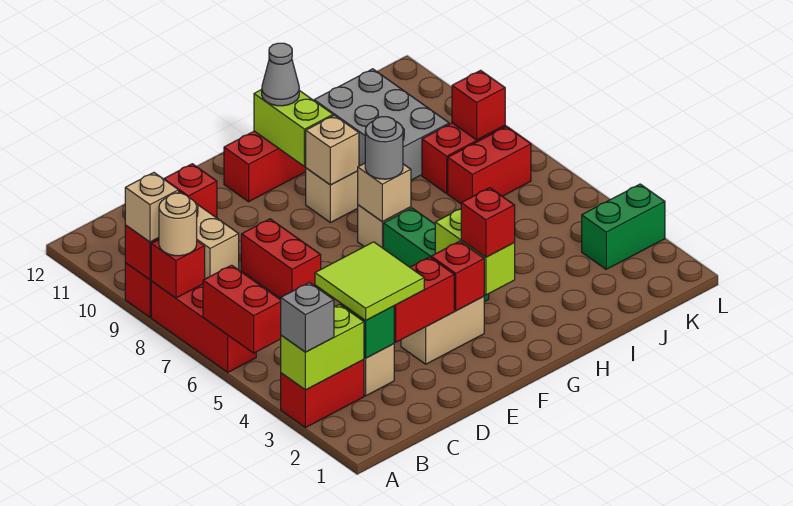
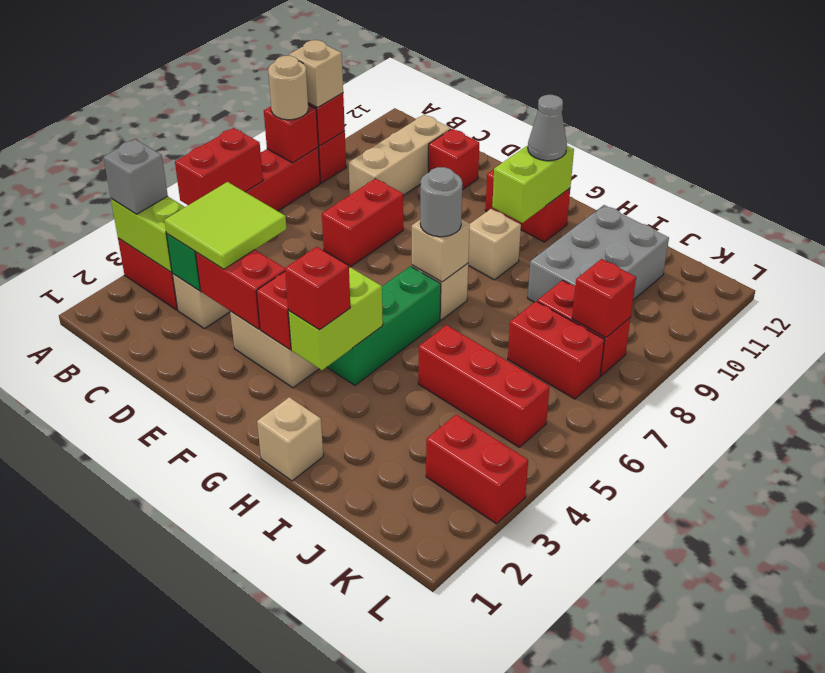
tan brick G9 level 2 -> tan brick H1 level 1
none -> red brick I5:K5 level 1
green brick K3:L3 level 1 -> red brick K3:L3 level 1

